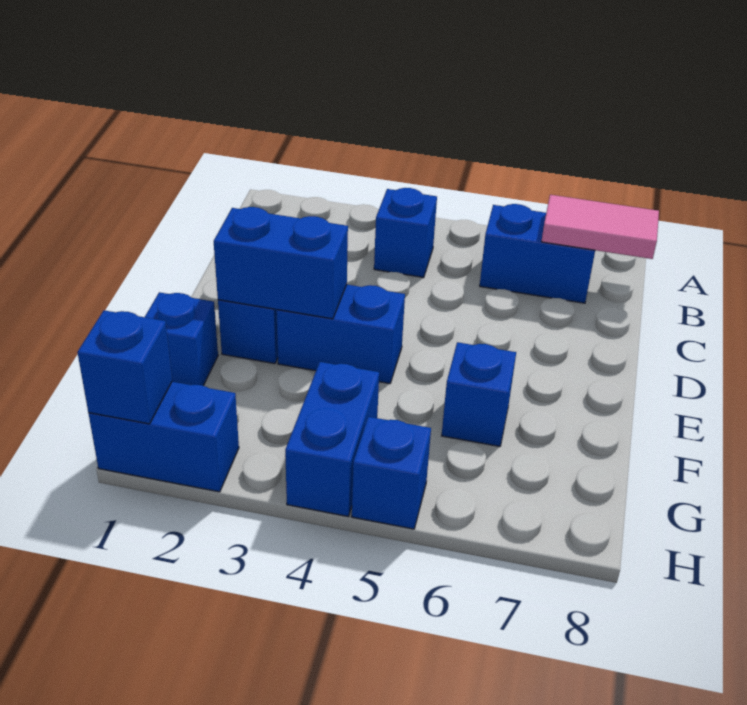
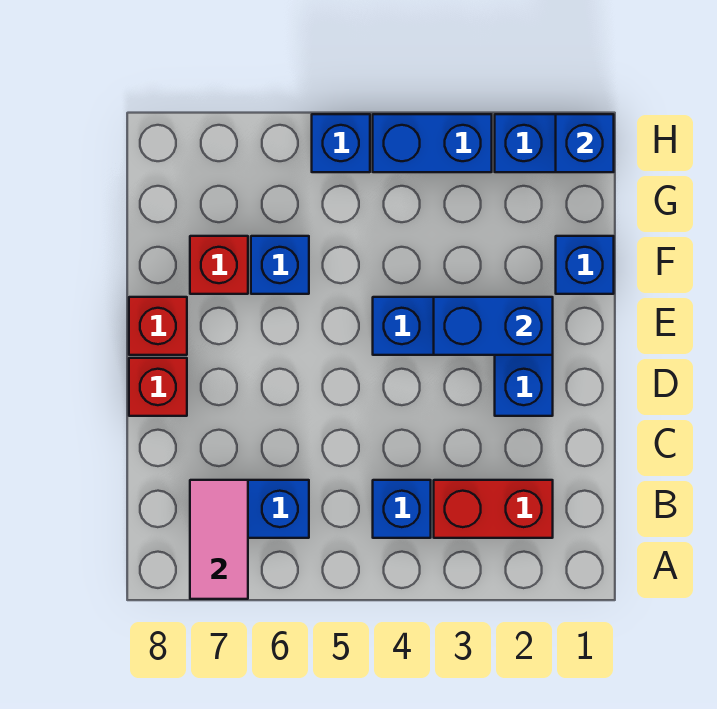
none -> red brick B2:B3 level 1
pink tile B7:B8 level 2 -> pink tile A7:B7 level 2
none -> red brick D8 level 1
none -> red brick E8 level 1
none -> red brick F7 level 1
blue brick G4:H4 level 1 -> blue brick H3:H4 level 1

